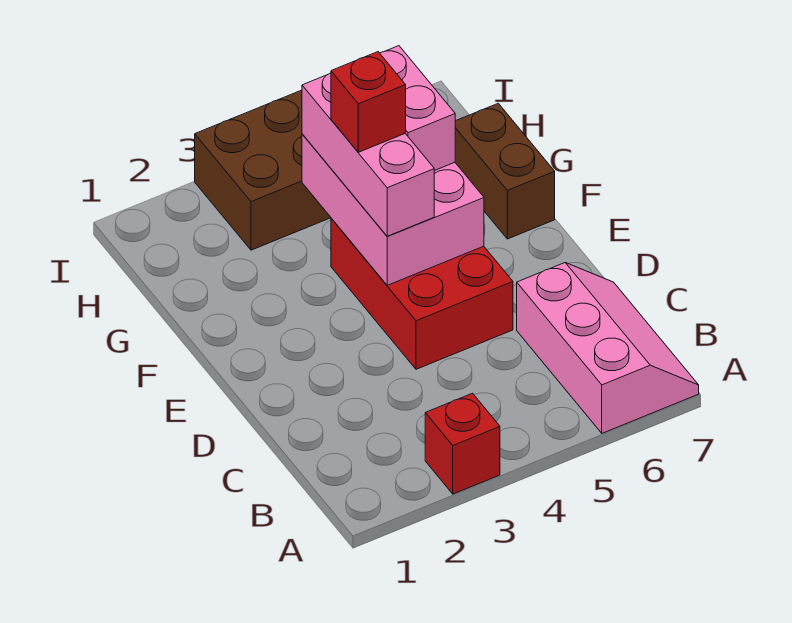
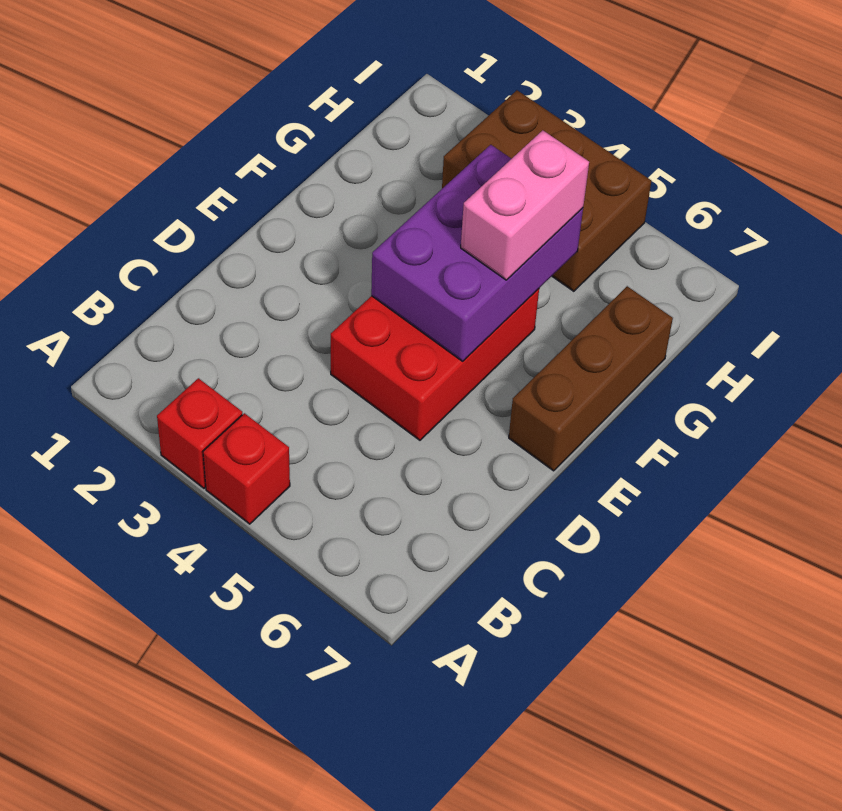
pink slope A6:C7 level 1 top 6 -> none
pink brick E4:G5 level 2 -> purple brick E4:G5 level 2
pink brick E4:G4 level 3 -> none
red brick F4 level 4 -> red brick A4 level 1
brown brick F7:G7 level 1 -> brown brick E7:G7 level 1

